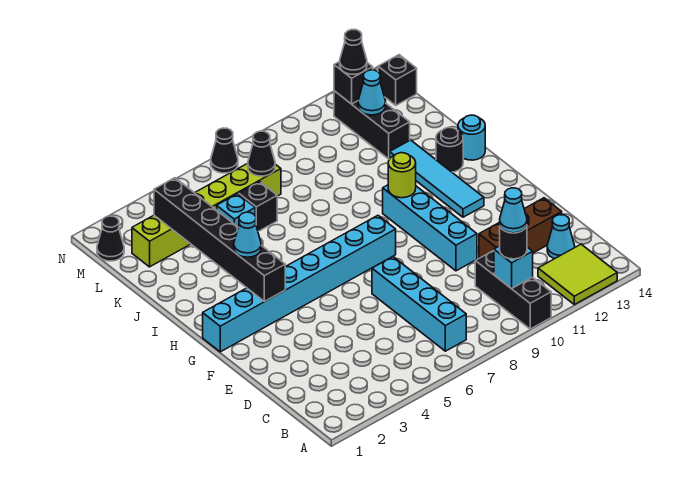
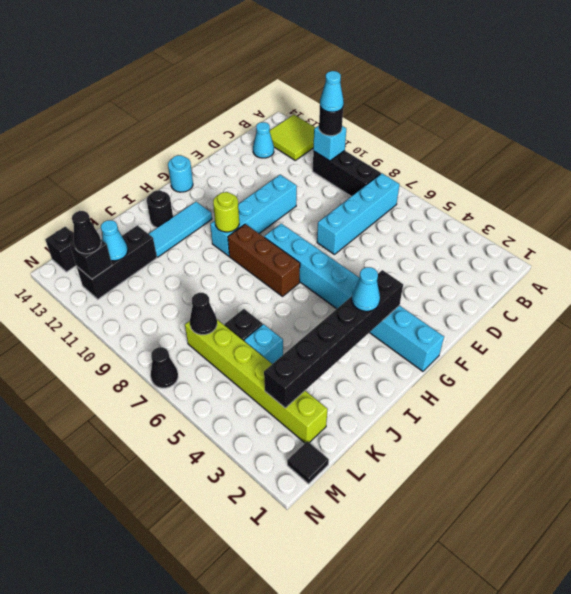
black brick A10:C10 level 1 -> black brick B8:B10 level 1
brown brick D11:D13 level 1 -> brown brick H7:H9 level 1
cyan tile G12:J12 level 1 -> cyan tile H12:J12 level 1
cyan round brick I14 level 1 -> cyan round brick G14 level 1
black cone M1 level 1 -> black tile M1 level 1

